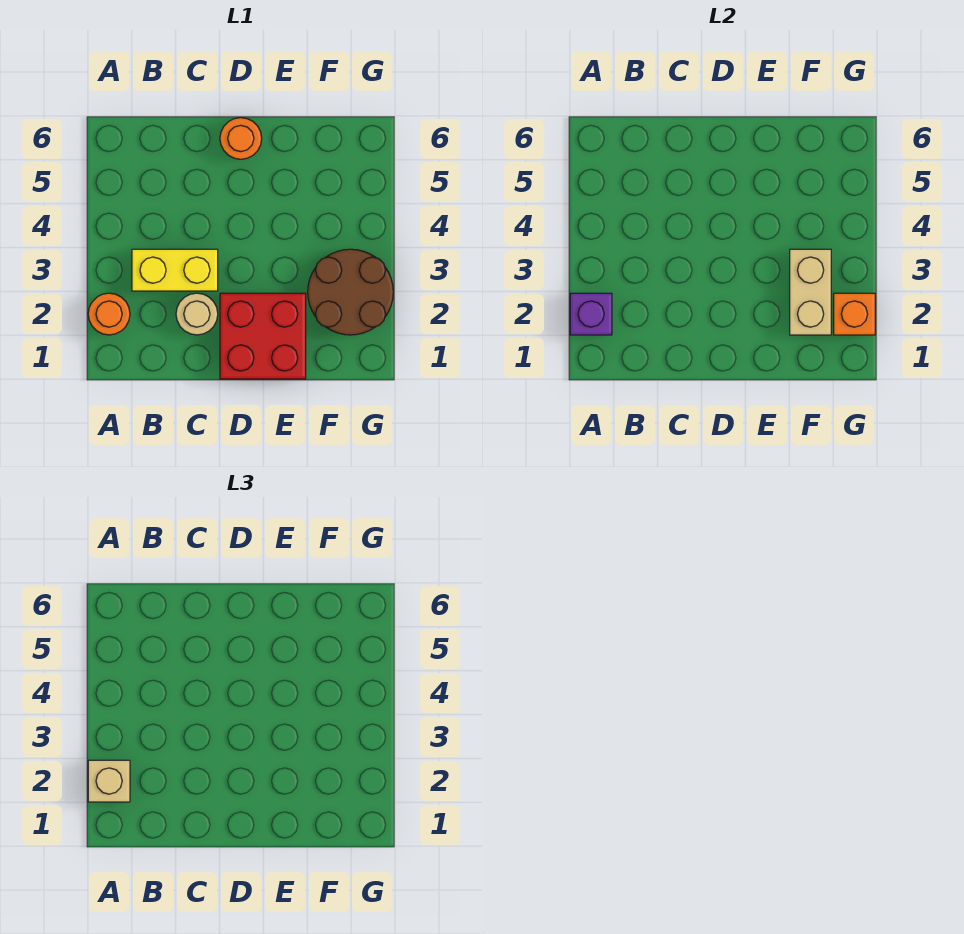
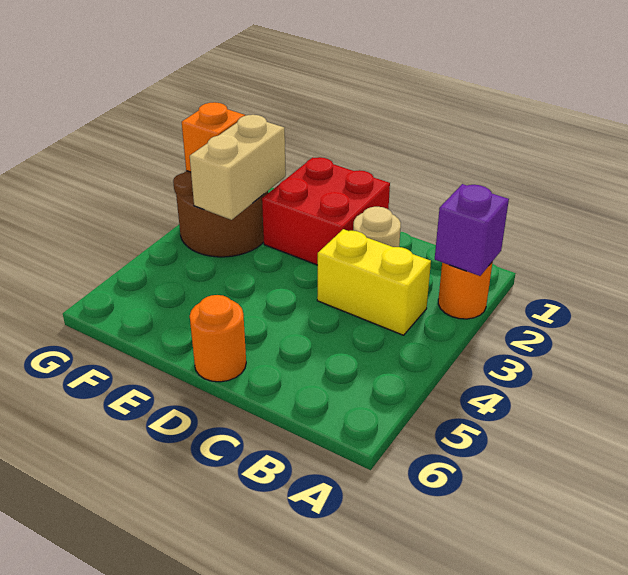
tan brick A2 level 3 -> none

